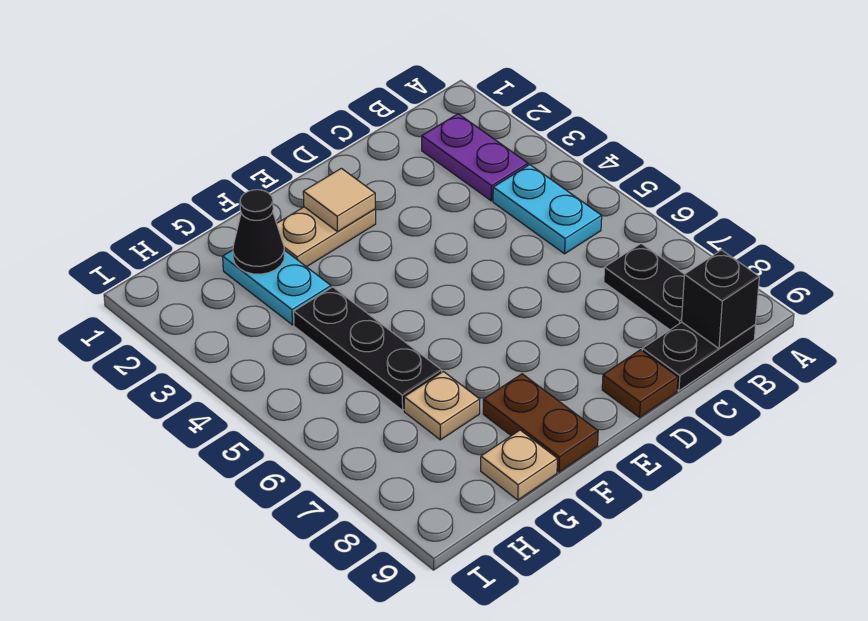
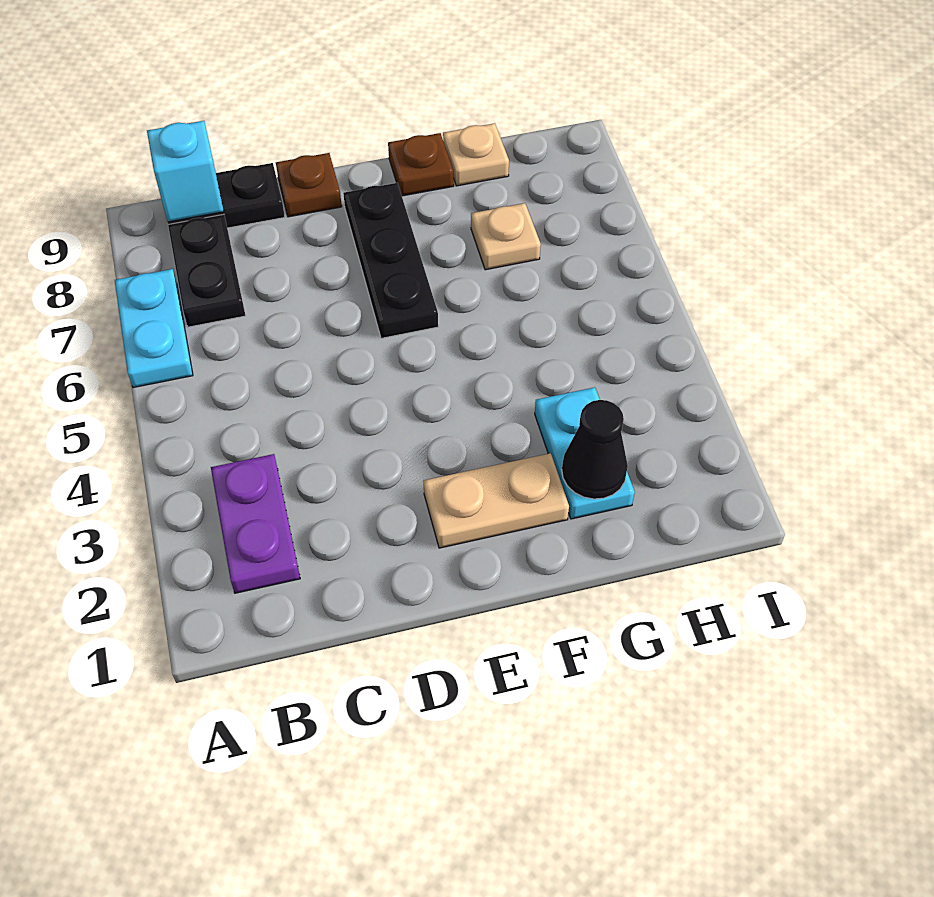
cyan plate B4:B5 level 1 -> cyan plate A6:A7 level 1
black brick B9 level 2 -> cyan brick B9 level 2
tan tile E2 level 2 -> none
brown plate F8:F9 level 1 -> brown plate F9 level 1
black plate G4:G6 level 1 -> black plate E6:E8 level 1

